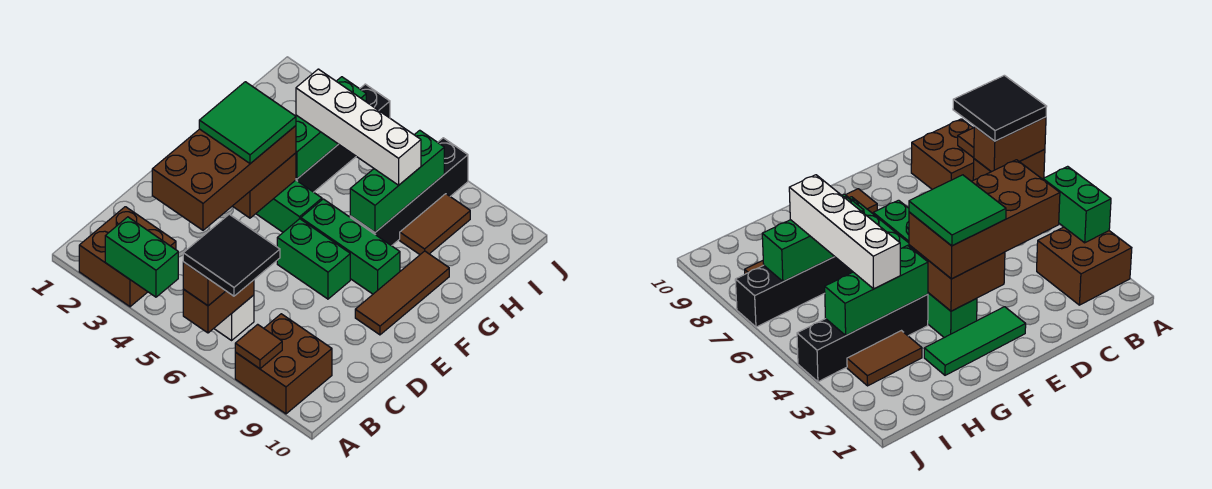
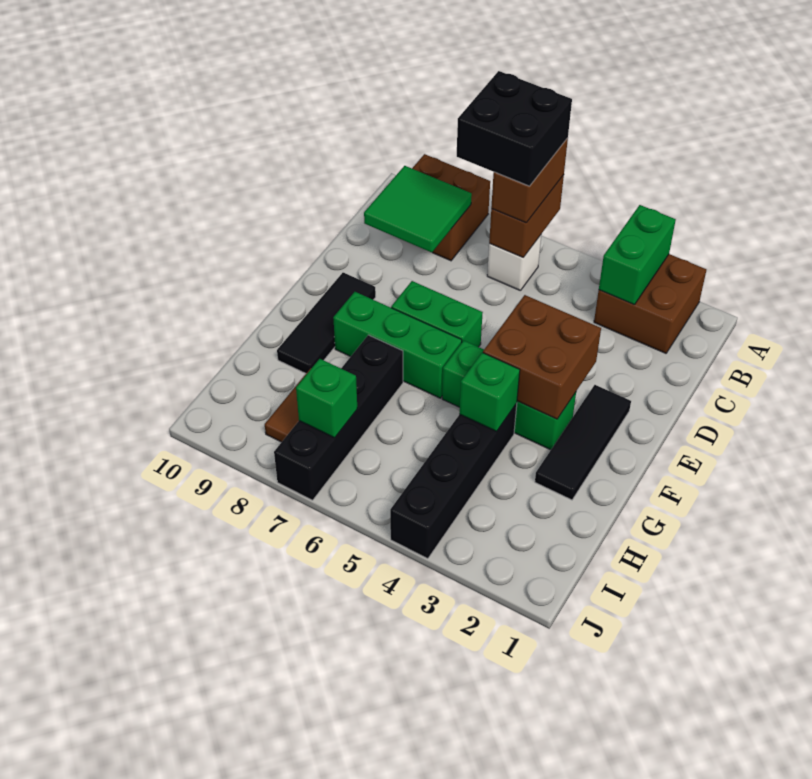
green brick A3:A4 level 2 -> green brick A3:B3 level 2
black tile A6:B7 level 4 -> black brick A6:B7 level 4
brown tile A8 level 2 -> none
brown brick C3:F4 level 3 -> none
green tile E2:G2 level 1 -> black tile E2:G2 level 1
green tile E3:F4 level 4 -> green tile B8:C9 level 2
brown tile E9:G9 level 1 -> black tile E9:G9 level 1
green brick G4:I4 level 2 -> green brick G4 level 2
green brick G7:I7 level 2 -> green brick I7 level 2
brown tile H3:I3 level 1 -> none
white brick H4:H7 level 3 -> none

